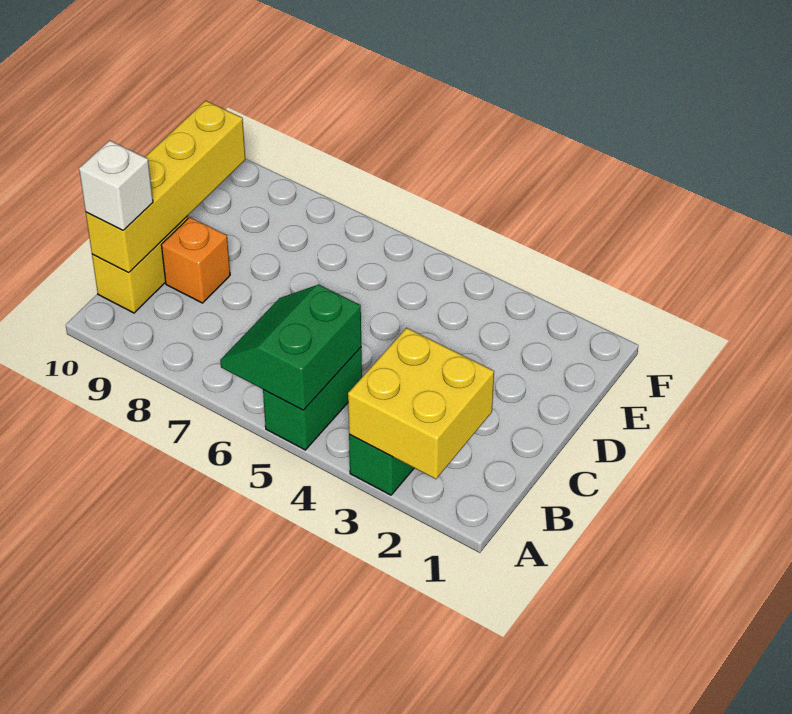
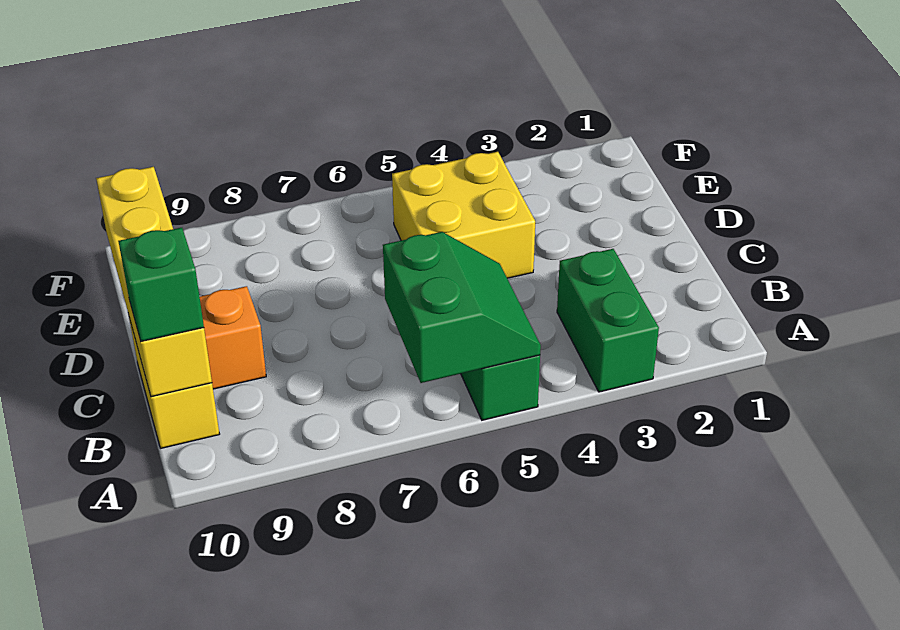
yellow brick A2:B3 level 2 -> yellow brick D4:E5 level 1
green slope A5:B6 level 2 top 5 -> green slope A5:B6 level 2 top 6
white brick B10 level 3 -> green brick B10 level 3

